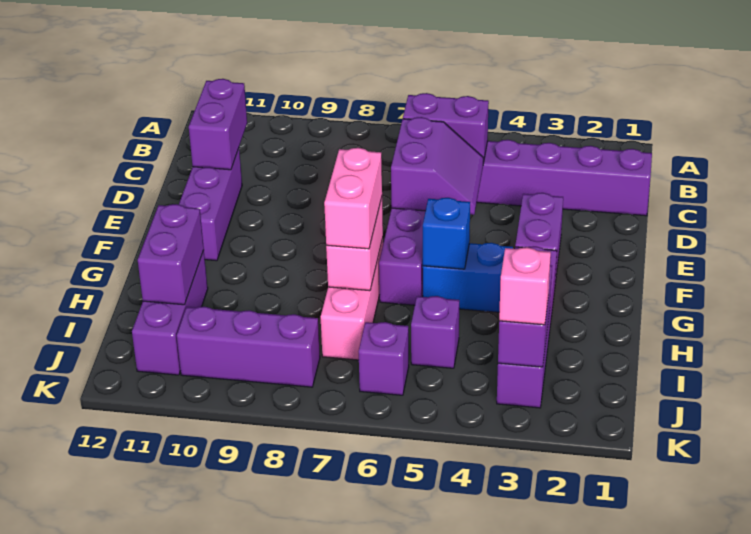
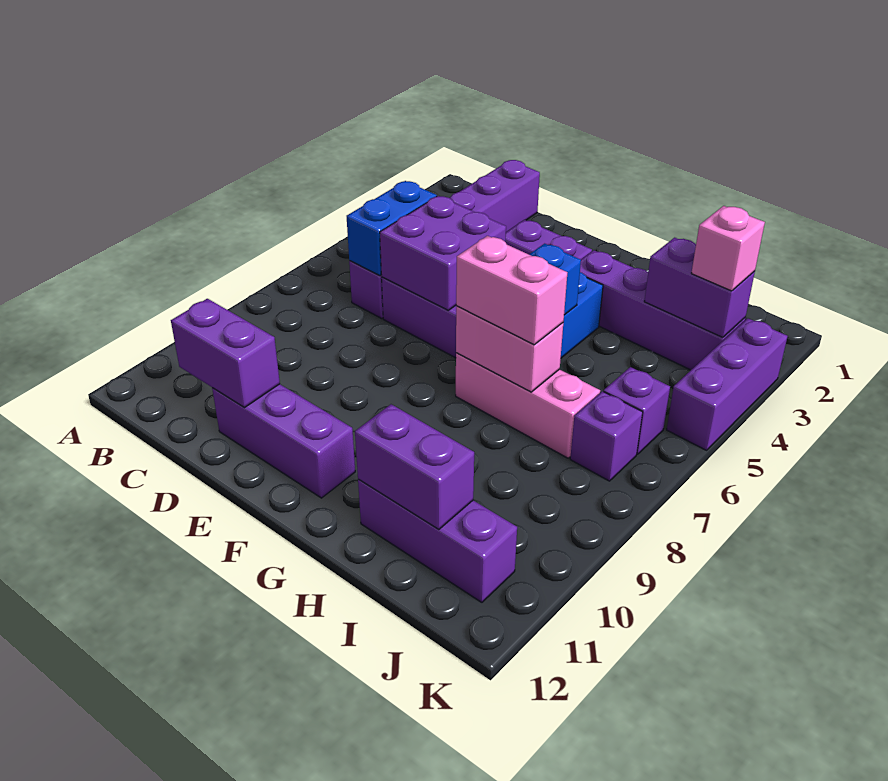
purple brick C5:C6 level 2 -> blue brick C5:C6 level 2
purple slope D5:E6 level 2 top 6 -> purple brick D5:E6 level 2
purple brick I5 level 1 -> purple brick J7 level 1
purple brick J8:J10 level 1 -> purple brick K3:K5 level 1

